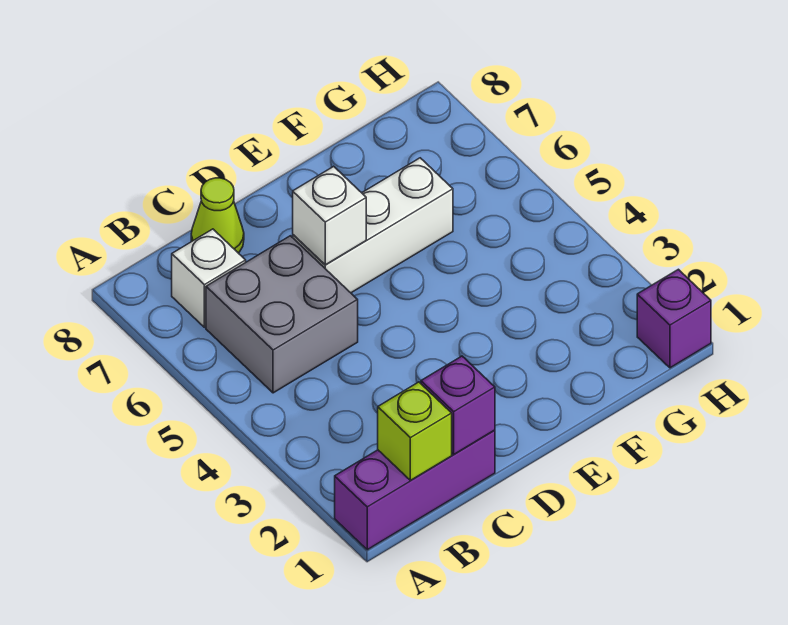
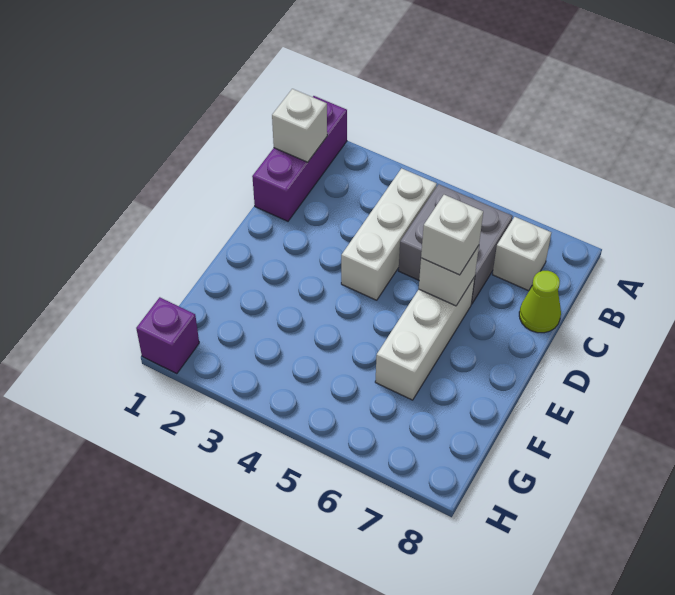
lime brick B1 level 2 -> white brick B1 level 2
none -> white brick B4:D4 level 1
purple brick C1 level 2 -> none
none -> white brick D6 level 3

